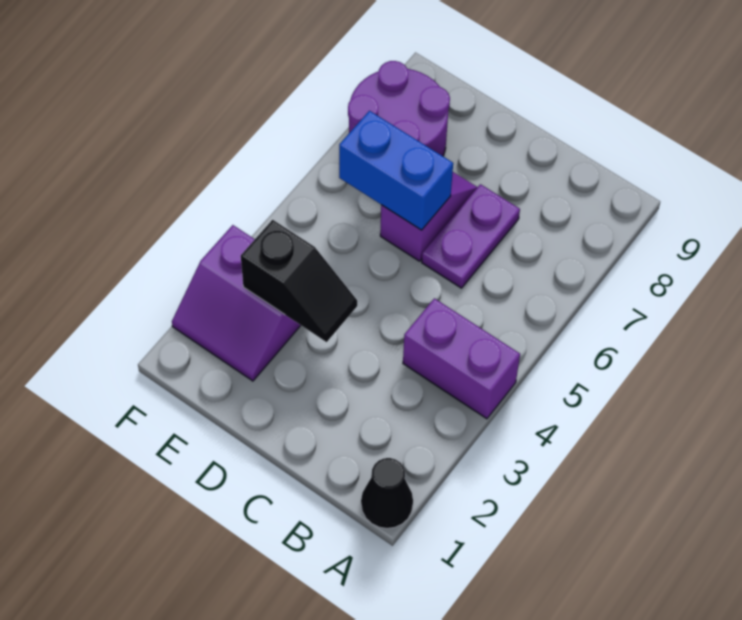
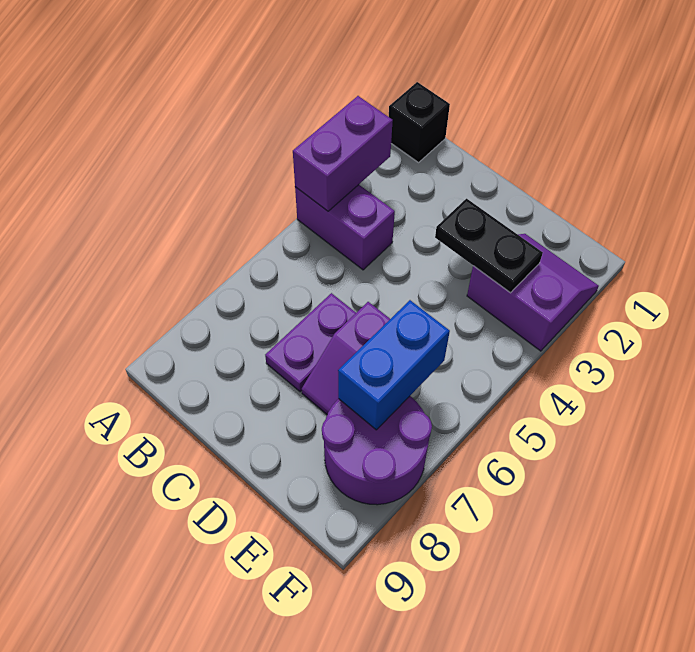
black cone A1 level 1 -> black brick A1 level 1
none -> purple brick A3:A4 level 2
black slope D3:E3 level 2 top E -> black plate D3:E3 level 2
blue brick D6:E6 level 2 -> blue brick E6:E7 level 2

